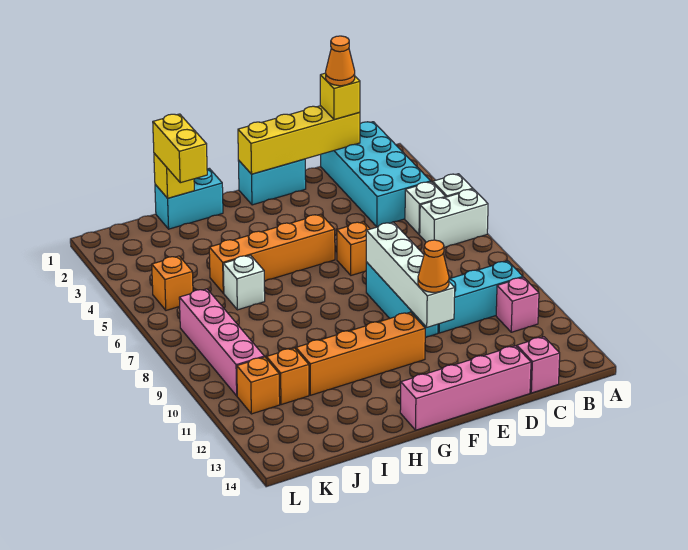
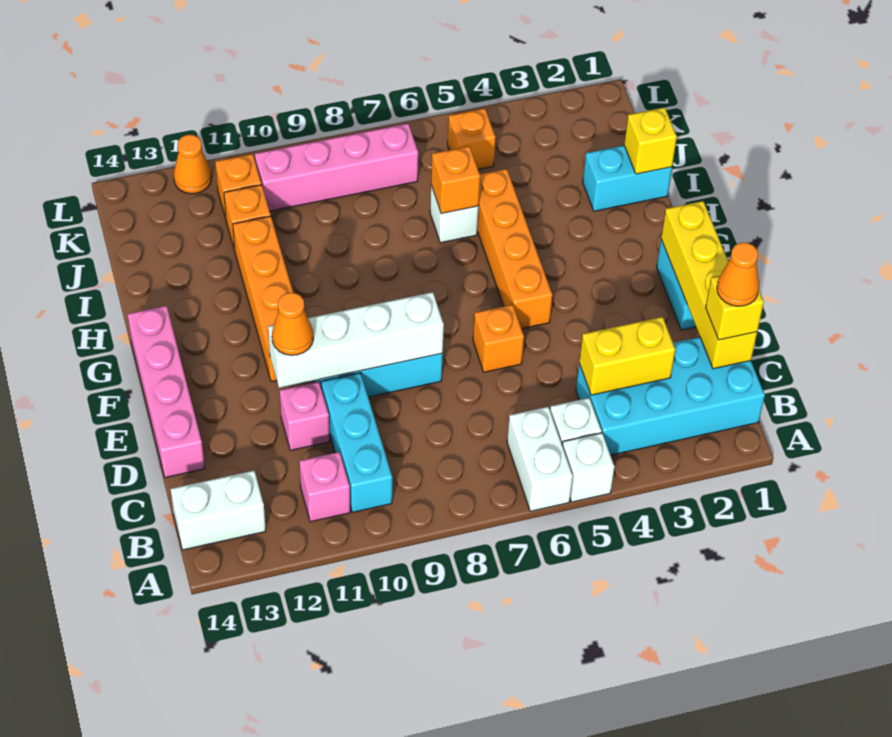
none -> white brick B13:B14 level 1
pink brick C14 level 1 -> pink brick D11 level 1
cyan brick H1:I1 level 1 -> cyan brick I1:I2 level 1
yellow brick I1:I2 level 3 -> yellow brick C3:C4 level 2
none -> orange brick I6 level 2
none -> orange cone L12 level 1

